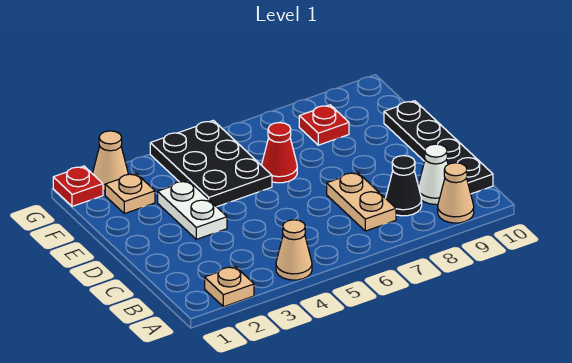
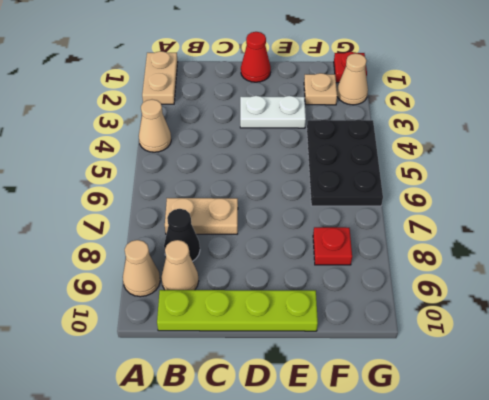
tan plate A2 level 1 -> tan plate A1:A2 level 1
white cone B9 level 1 -> tan cone B9 level 1
black plate B10:E10 level 1 -> lime plate B10:E10 level 1
black plate E4:G5 level 1 -> black plate F4:G6 level 1
red cone E6 level 1 -> red cone D1 level 1

